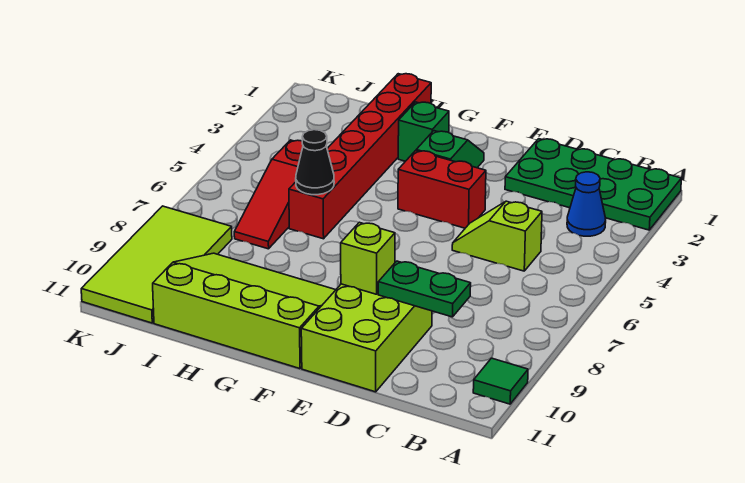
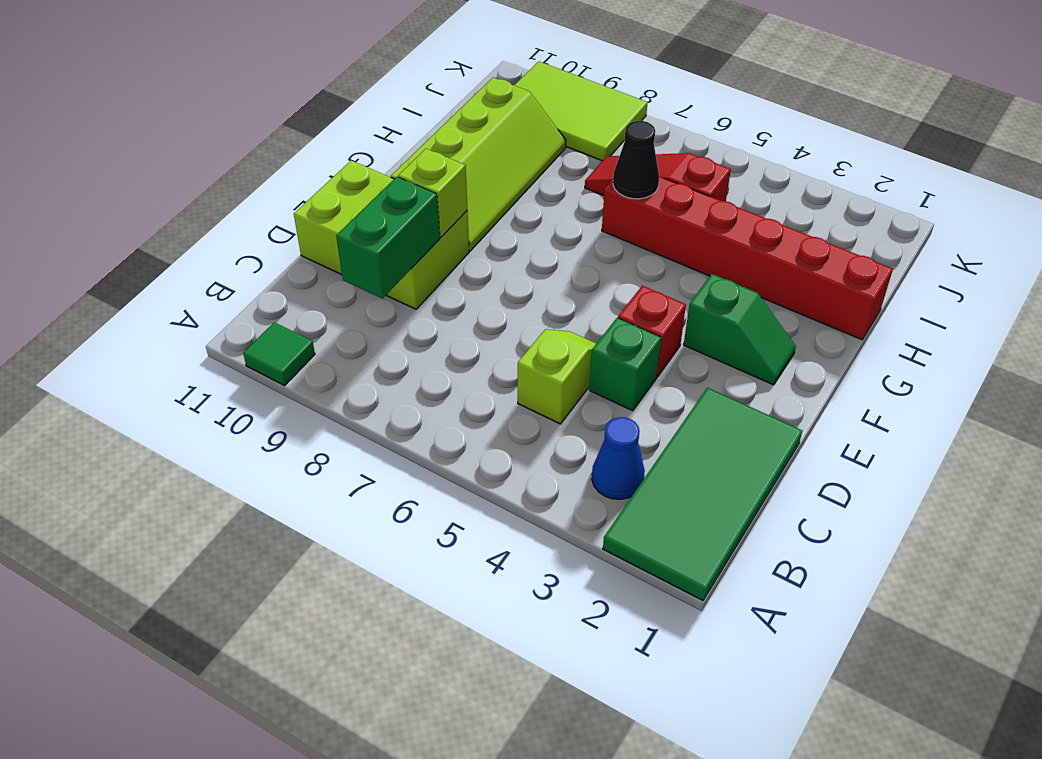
green plate A1:D2 level 1 -> green tile A1:D2 level 1
green plate C9:D9 level 2 -> green brick C9:D9 level 2
red brick E4:F4 level 1 -> red brick E4 level 1
lime slope F9:I11 level 1 top 11 -> lime slope F9:I10 level 1 top 10
green brick G2 level 1 -> green brick D4 level 1
lime tile J8:K11 level 1 -> lime tile J8:K10 level 1

